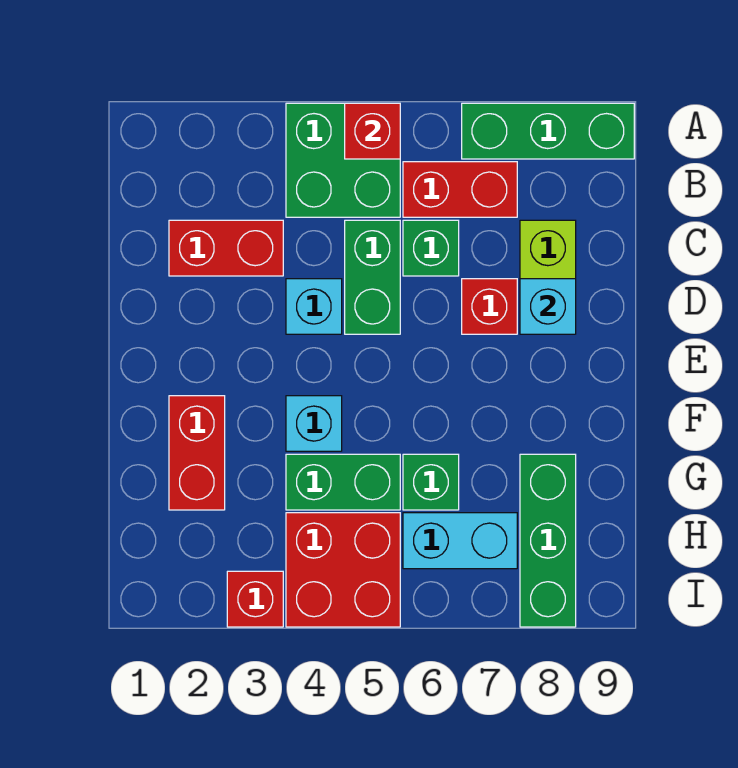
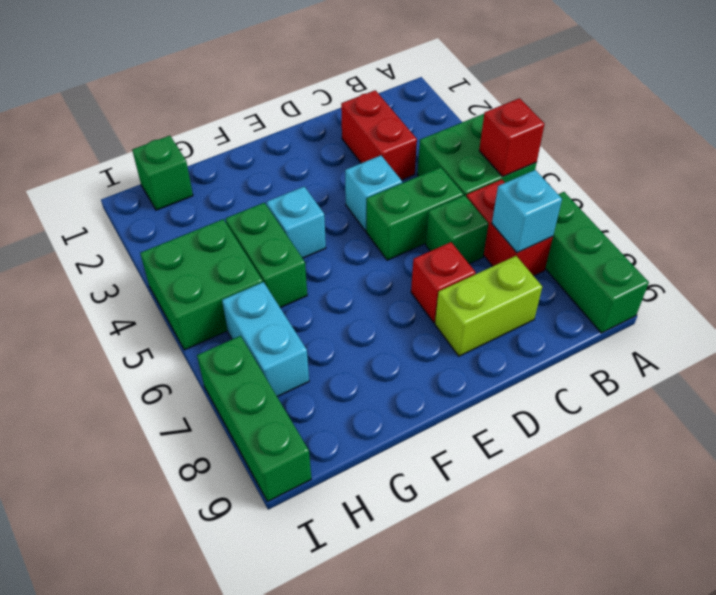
cyan brick D8 level 2 -> cyan brick B7 level 2
red brick F2:G2 level 1 -> none
green brick G6 level 1 -> green brick H1 level 1
green brick G8:I8 level 1 -> green brick I7:I9 level 1
red brick H4:I5 level 1 -> green brick H4:I5 level 1
red brick I3 level 1 -> none

